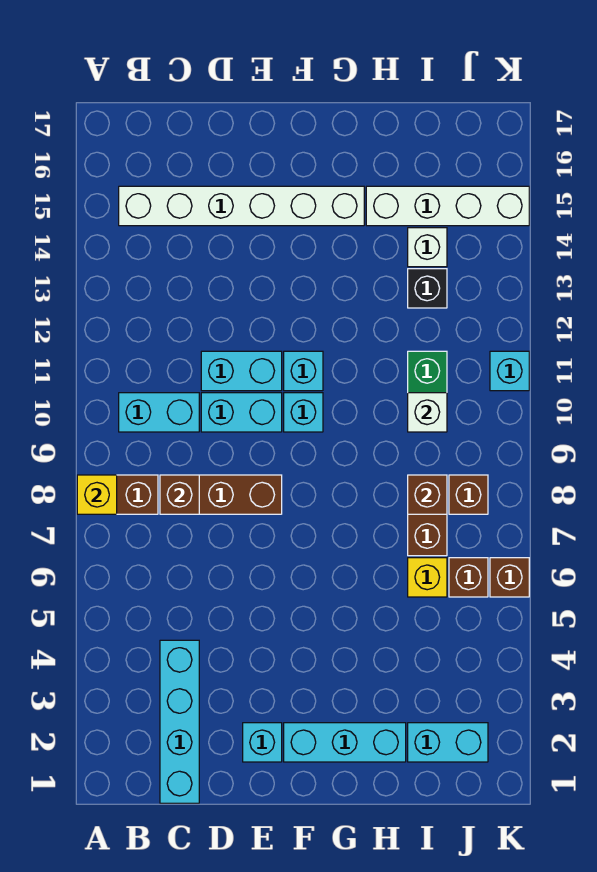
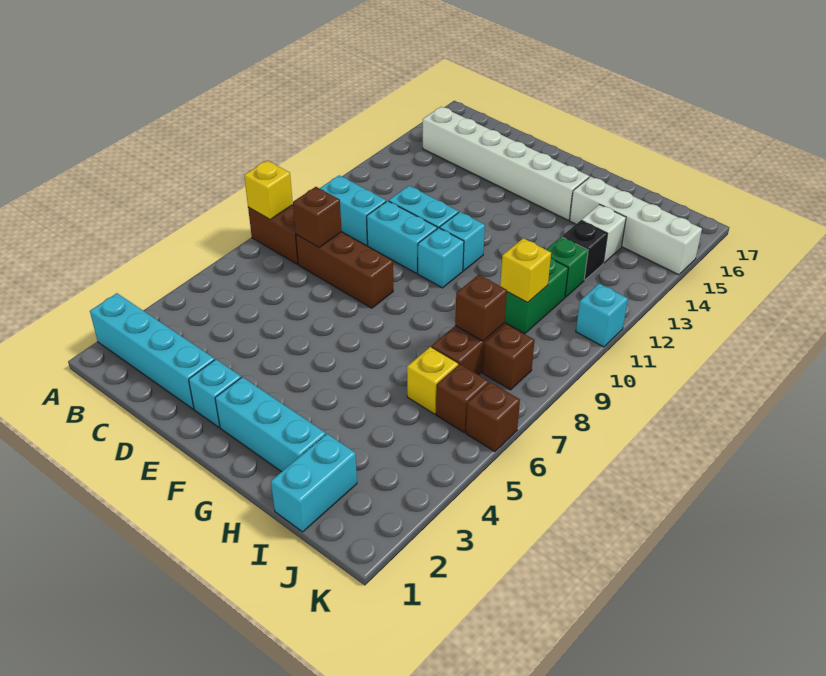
cyan brick C1:C4 level 1 -> cyan brick A2:D2 level 1
cyan brick I2:J2 level 1 -> cyan brick I1:I2 level 1
white brick I10 level 2 -> yellow brick I10 level 2
none -> green brick I12 level 1

